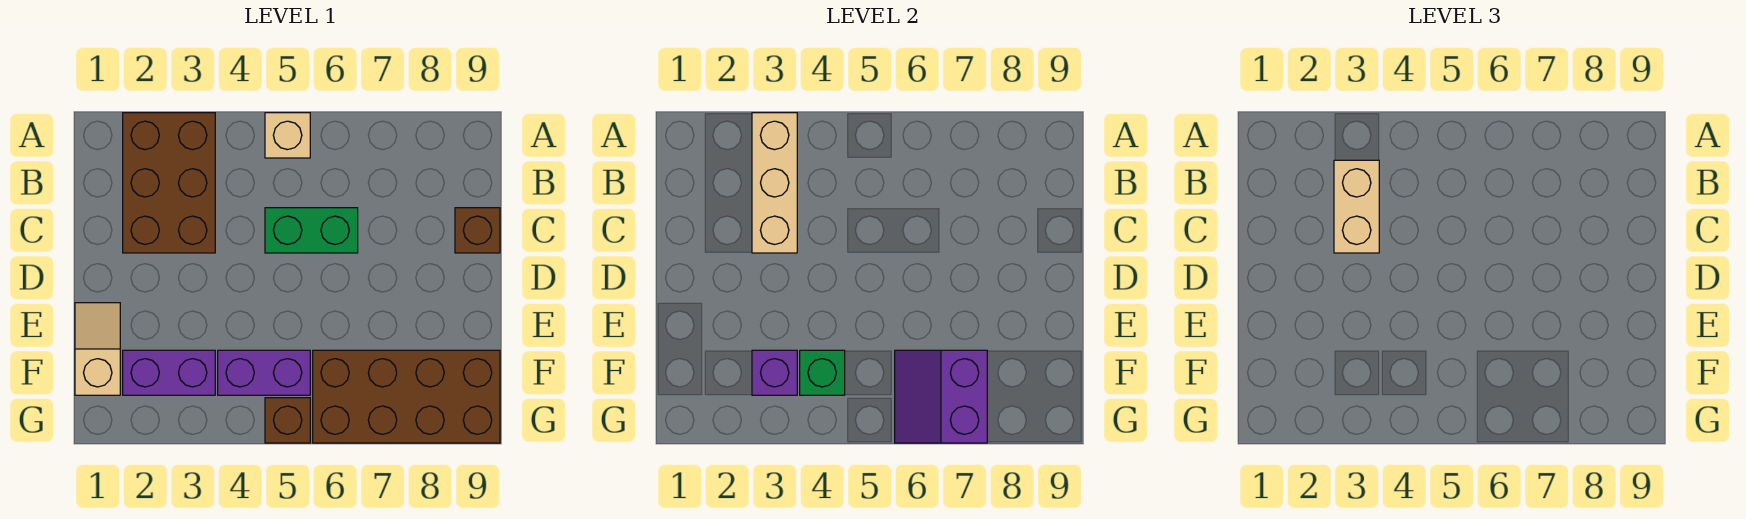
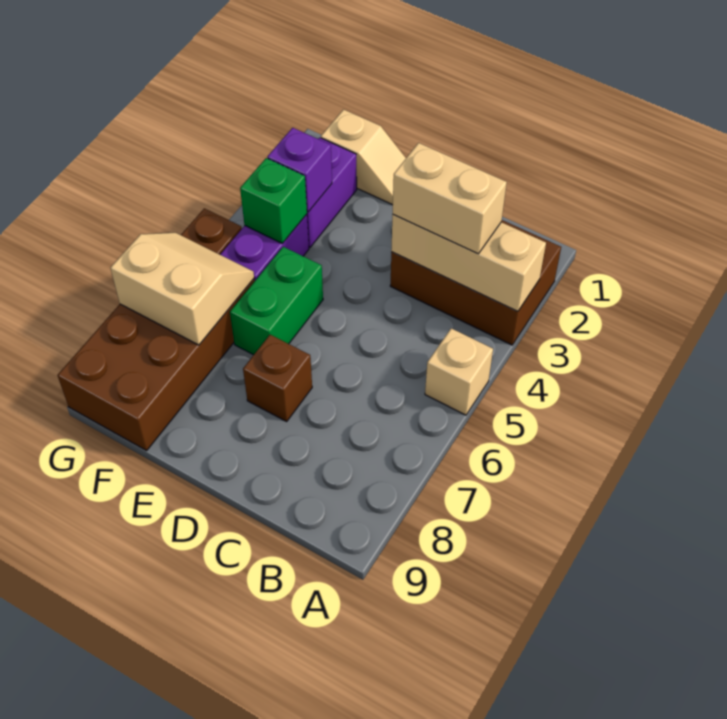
green brick C5:C6 level 1 -> green brick E5:E6 level 1
brown brick C9 level 1 -> brown brick D7 level 1
purple slope F6:G7 level 2 top 7 -> tan slope F6:G7 level 2 top 7

